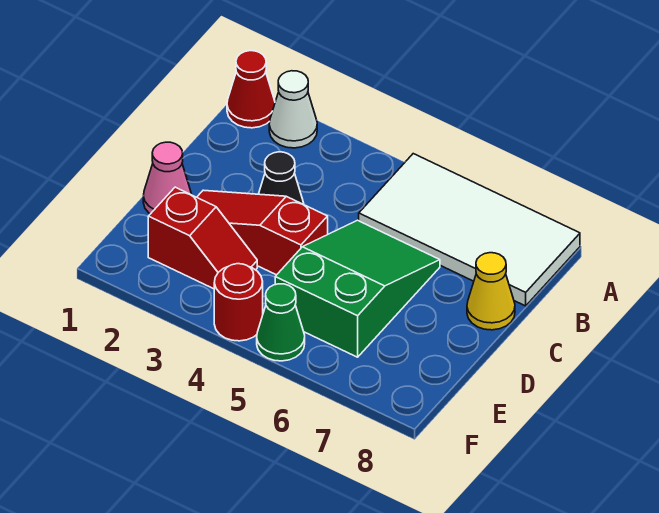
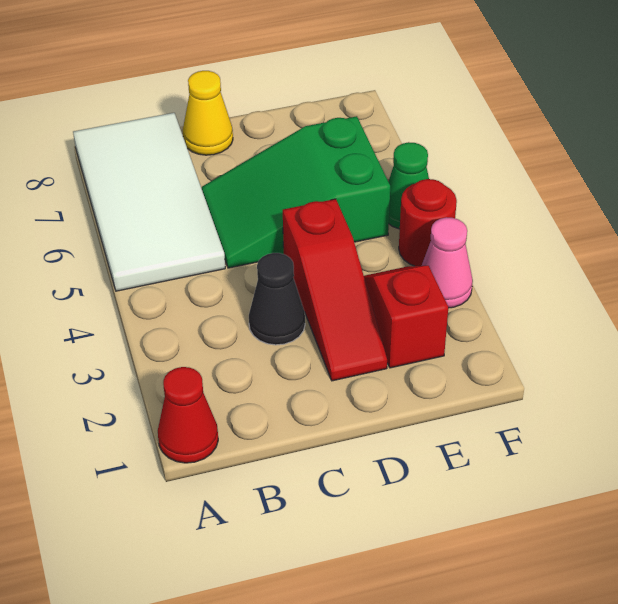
white cone A2 level 1 -> none
pink cone D1 level 1 -> pink cone F3 level 1

